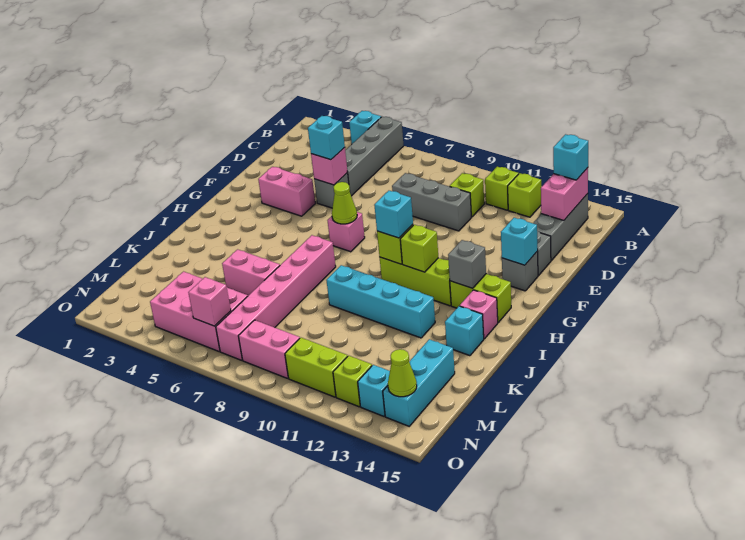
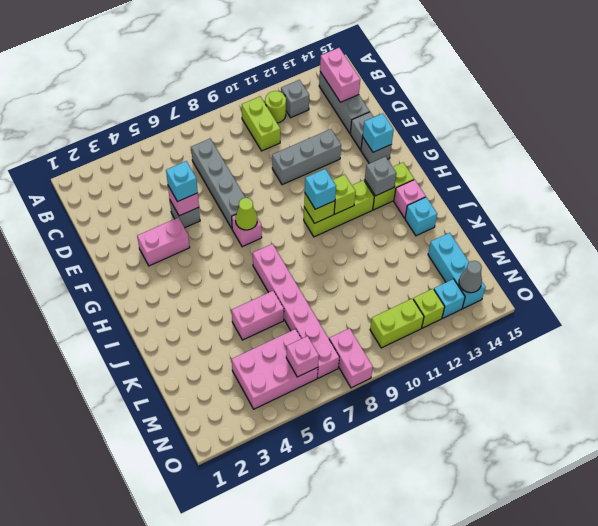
cyan brick A4 level 1 -> none
grey brick A5:D5 level 1 -> grey brick C7:F7 level 1
lime brick B11 level 1 -> lime round brick B11 level 1
lime brick B12 level 1 -> grey brick B12 level 1
cyan brick B14 level 3 -> none
lime brick C10 level 1 -> lime brick B10:C10 level 1
grey brick D8:D10 level 1 -> grey brick E10:E12 level 1
cyan brick J9:J12 level 1 -> none
pink brick N8:N9 level 1 -> pink brick N8:O8 level 1
lime cone N14 level 2 -> grey cone N14 level 2

